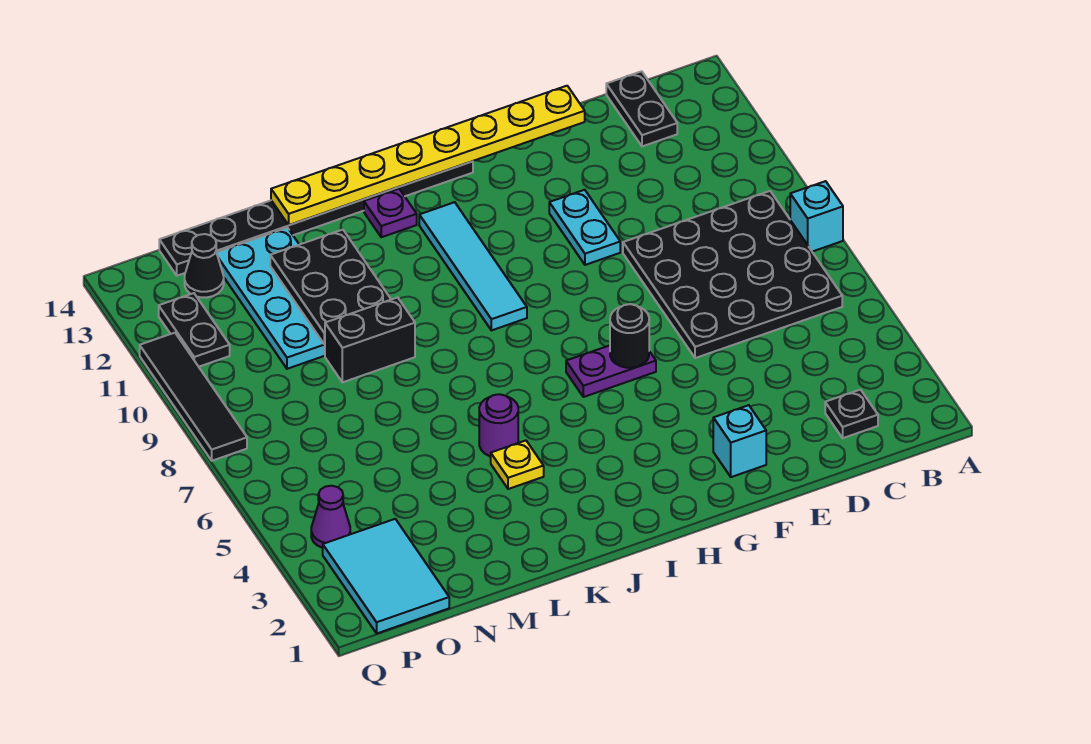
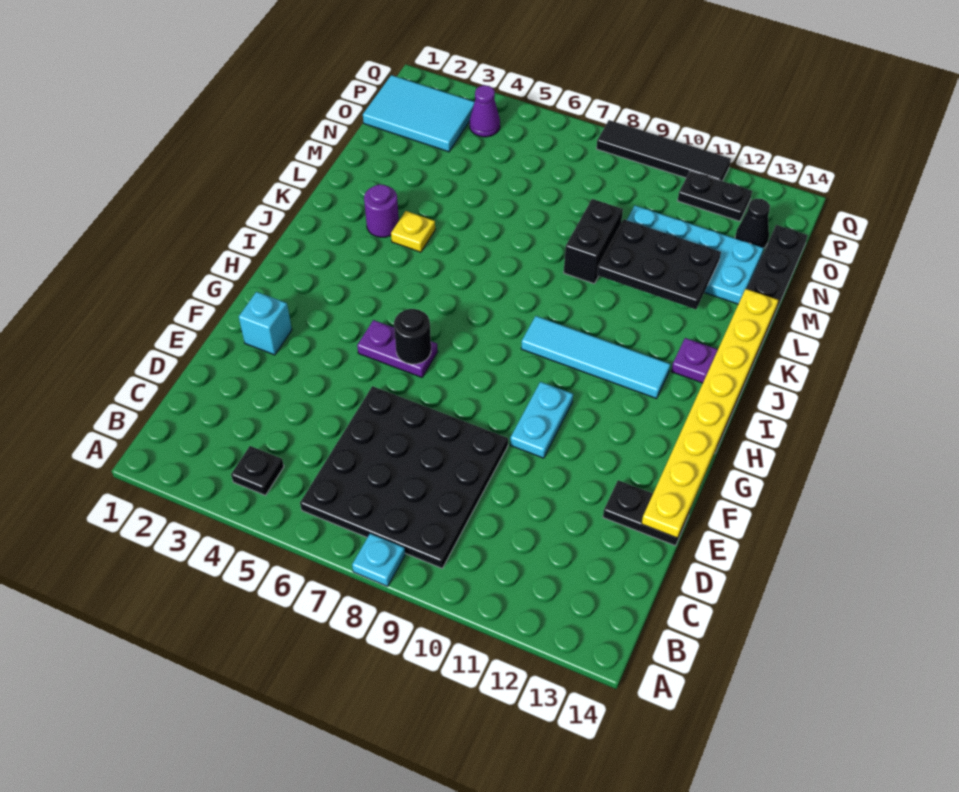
cyan brick A8 level 1 -> cyan plate A8 level 1
black plate C2 level 1 -> black plate B4 level 1
black plate C13:C14 level 1 -> black plate E13:E14 level 1
cyan plate F10:F11 level 1 -> cyan plate F10:G10 level 1
purple plate G6:H6 level 1 -> purple plate G5:G6 level 1
purple round brick K5 level 1 -> purple round brick K3 level 1

